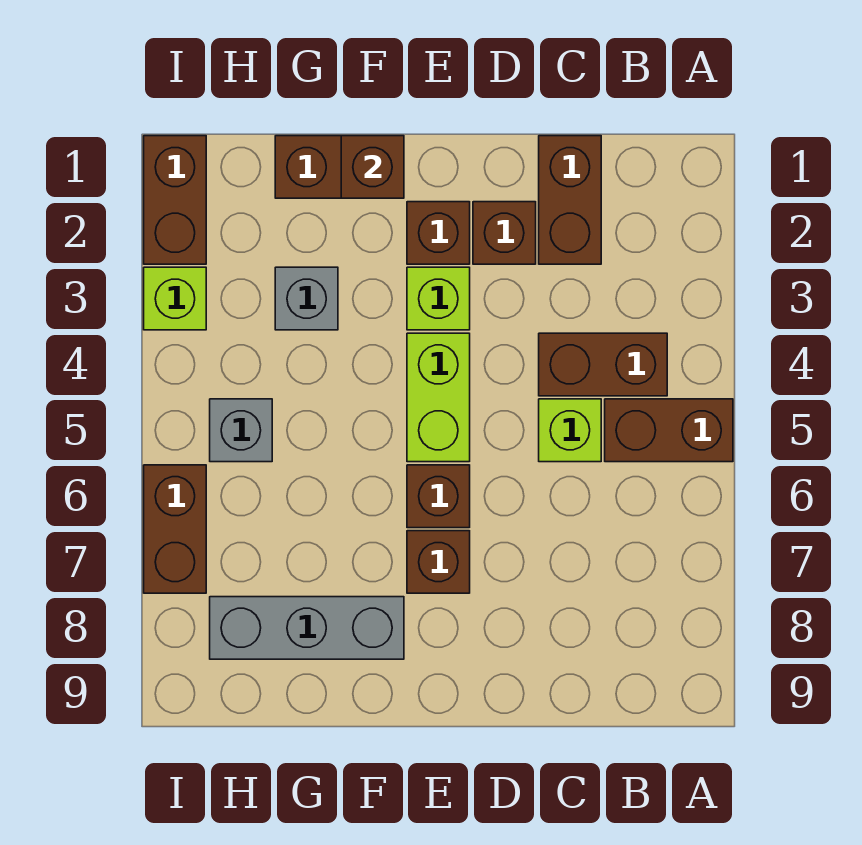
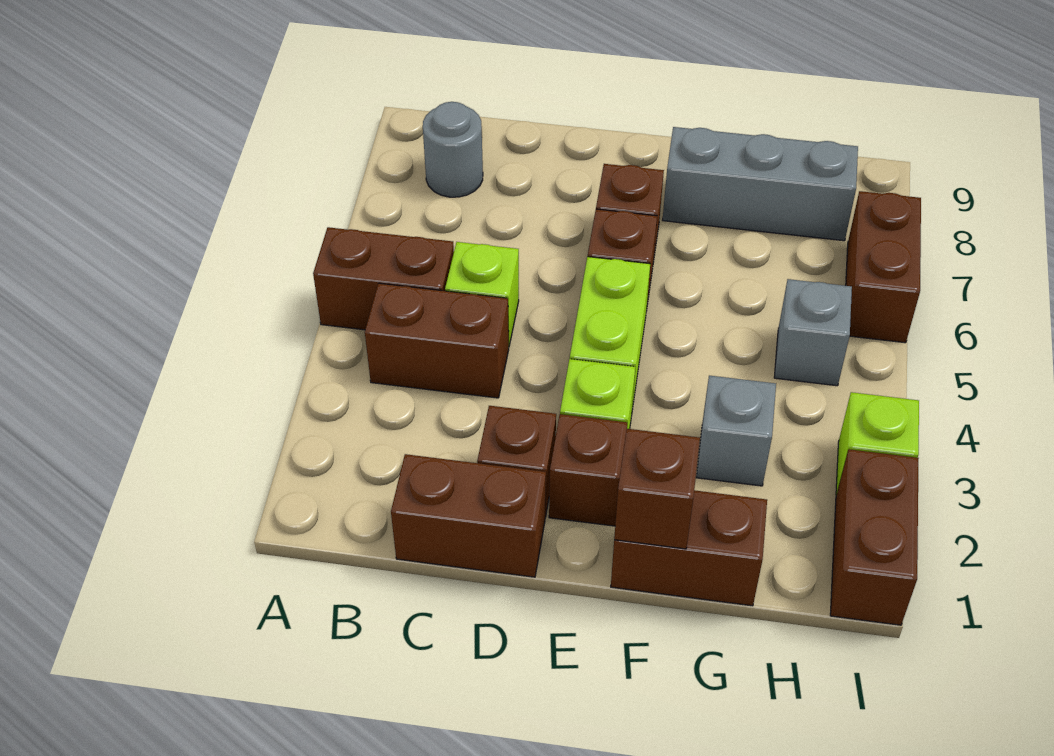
none -> grey round brick B8 level 1
brown brick C1:C2 level 1 -> brown brick C1:D1 level 1

